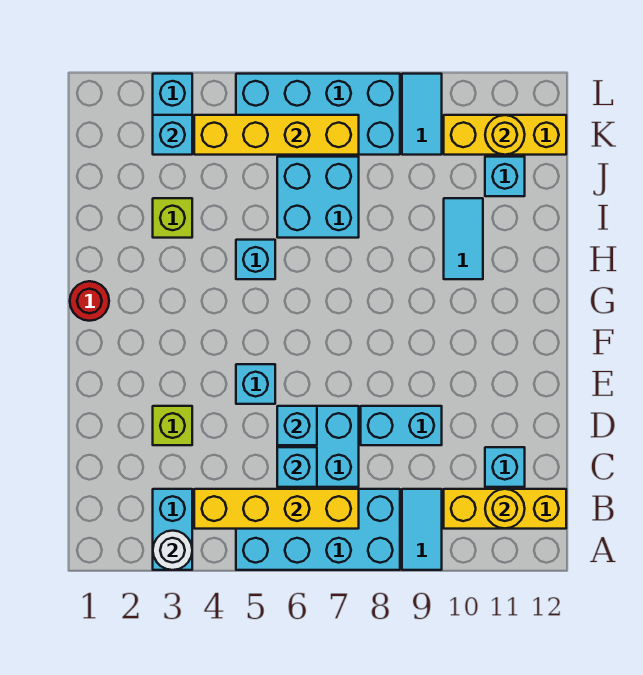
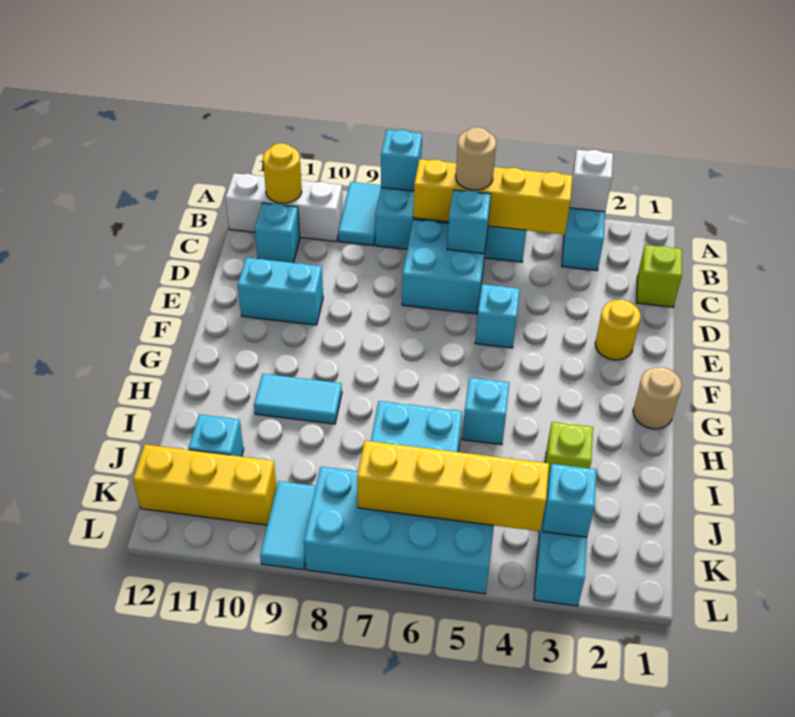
white round brick A3 level 2 -> white brick A3 level 2
none -> tan round brick B6 level 3
yellow brick B10:B12 level 1 -> white brick B10:B12 level 1
lime brick D3 level 1 -> lime brick C1 level 1
cyan brick D6 level 2 -> cyan brick A8 level 2
cyan brick D8:D9 level 1 -> cyan brick E10:E11 level 1
red round brick G1 level 1 -> tan round brick G1 level 1
cyan tile H10:I10 level 1 -> cyan tile H9:H10 level 1
yellow round brick K11 level 2 -> yellow round brick E2 level 1

